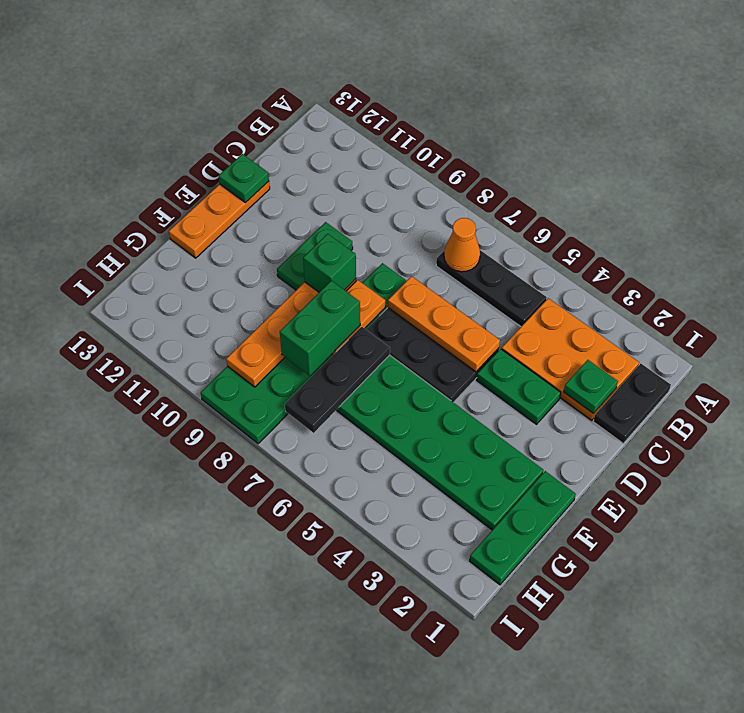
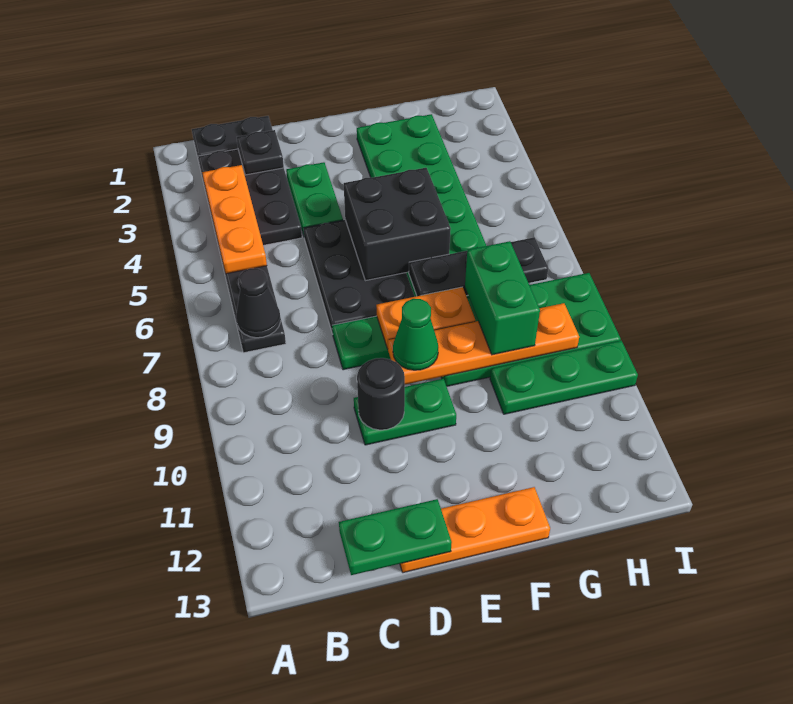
orange plate B2:C4 level 1 -> black plate B2:C4 level 1
orange cone B7 level 2 -> black cone B7 level 2
green plate C2 level 2 -> black plate C2 level 2
orange plate D5:D7 level 2 -> orange plate B3:B5 level 2
none -> black round brick D10 level 2
green plate D13 level 2 -> green plate C13:D13 level 2
none -> black brick E5:F6 level 2
green brick E9 level 3 -> green cone E9 level 3
green plate F1:H1 level 1 -> green plate G10:I10 level 1
green brick F8:G8 level 3 -> green brick G8:G9 level 3

